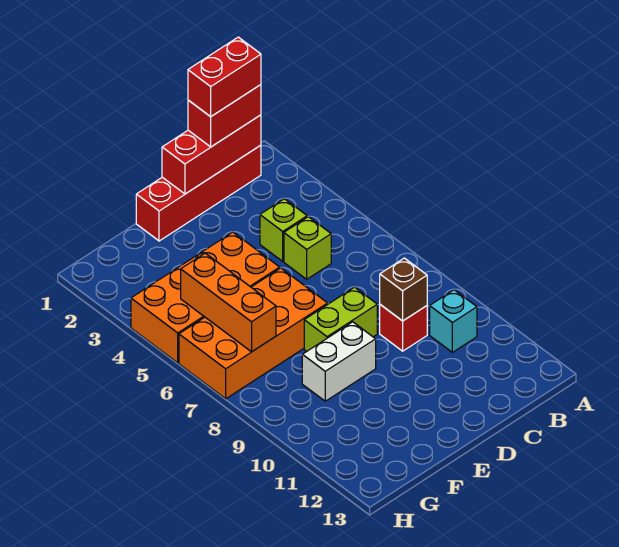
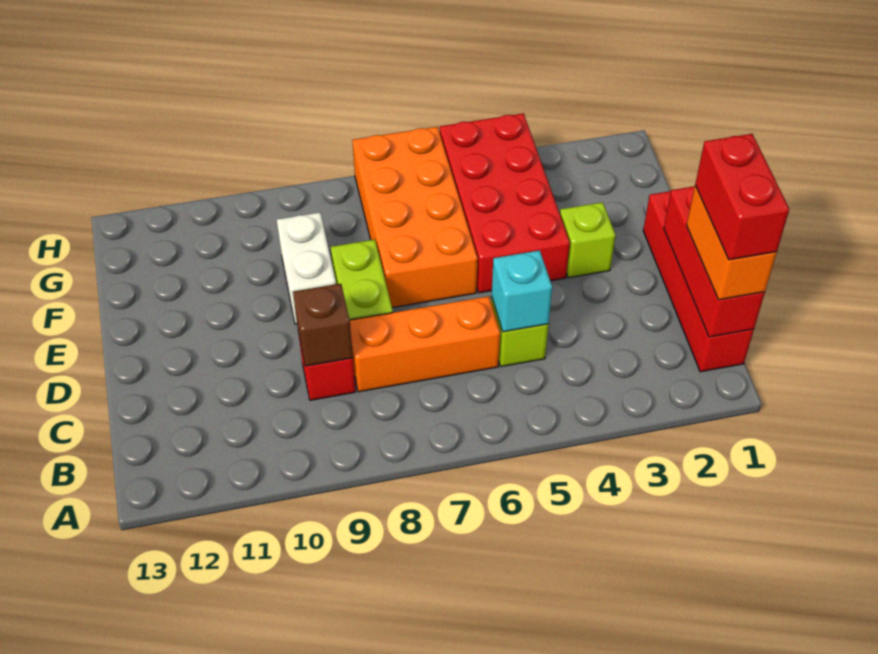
red brick B1:C1 level 3 -> orange brick B1:C1 level 3
cyan brick B10 level 1 -> cyan brick C5 level 2
lime brick C4 level 1 -> lime brick E3 level 1
orange brick E4:H5 level 1 -> red brick E4:H5 level 1
orange brick G5:G7 level 2 -> orange brick C6:C8 level 1

